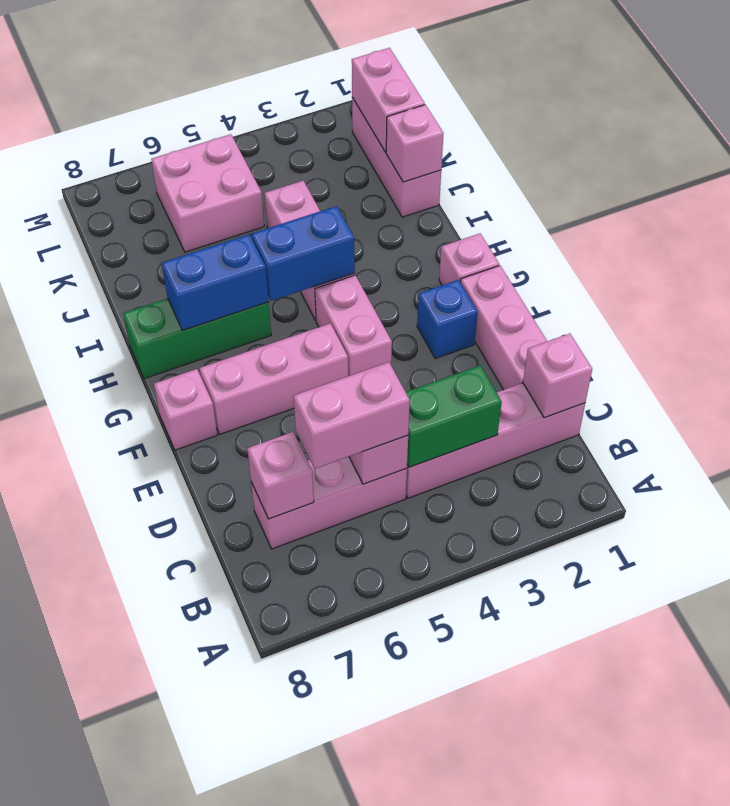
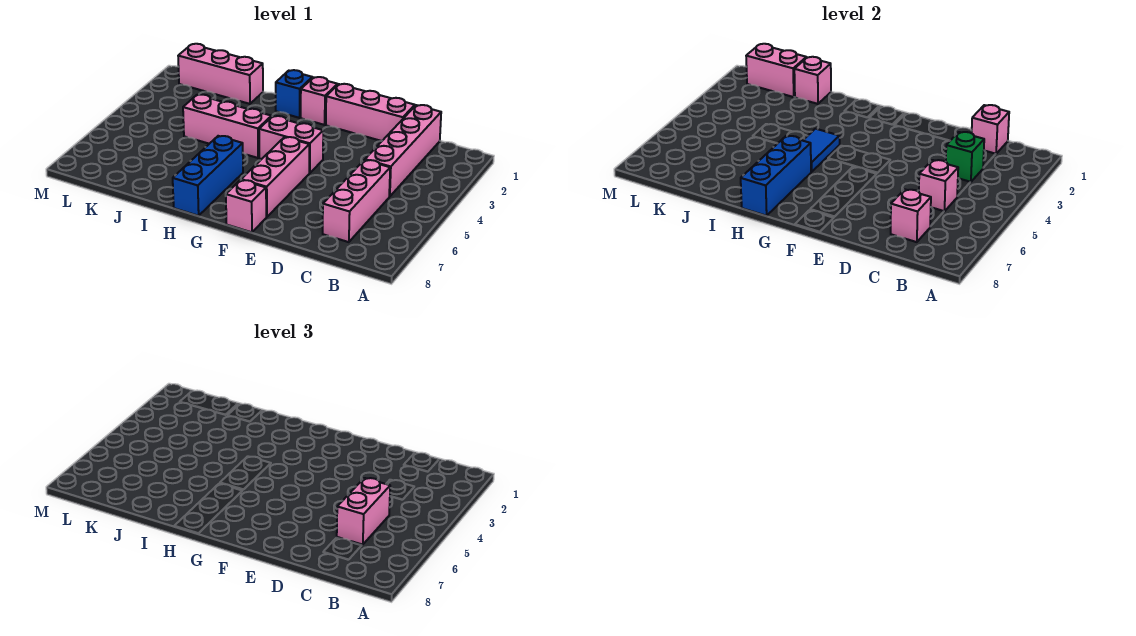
green brick C3:C4 level 2 -> green brick C3 level 2
blue brick F2 level 1 -> blue brick H1 level 1
blue brick H4:H5 level 2 -> blue tile H4:H5 level 2
green brick H6:H8 level 1 -> blue brick H6:H8 level 1
blue brick H6:H7 level 2 -> blue brick H6:H8 level 2
pink brick K5:L6 level 1 -> none

